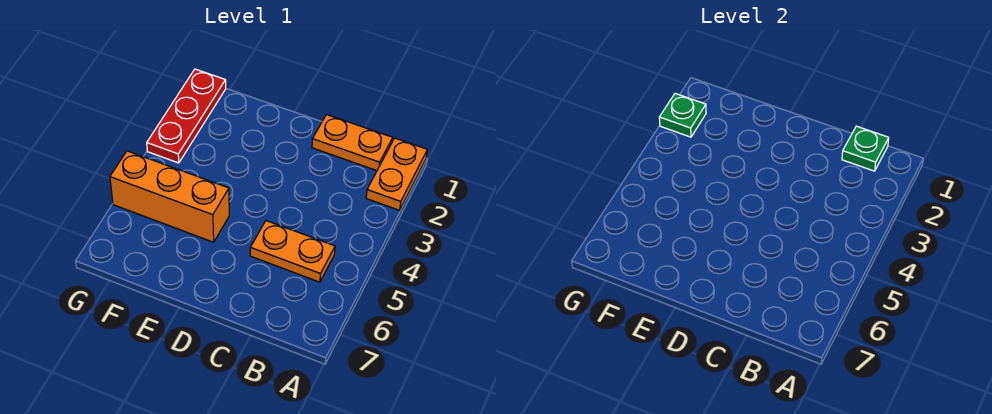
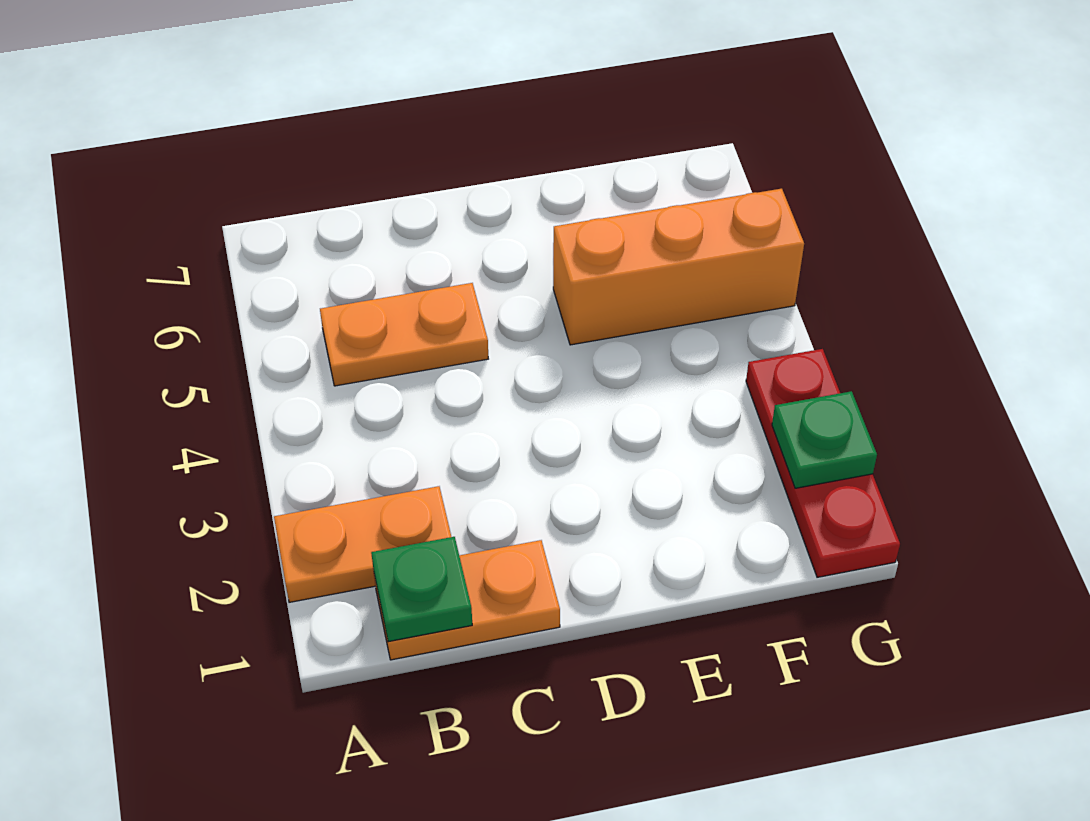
orange plate A1:A2 level 1 -> orange plate A2:B2 level 1

